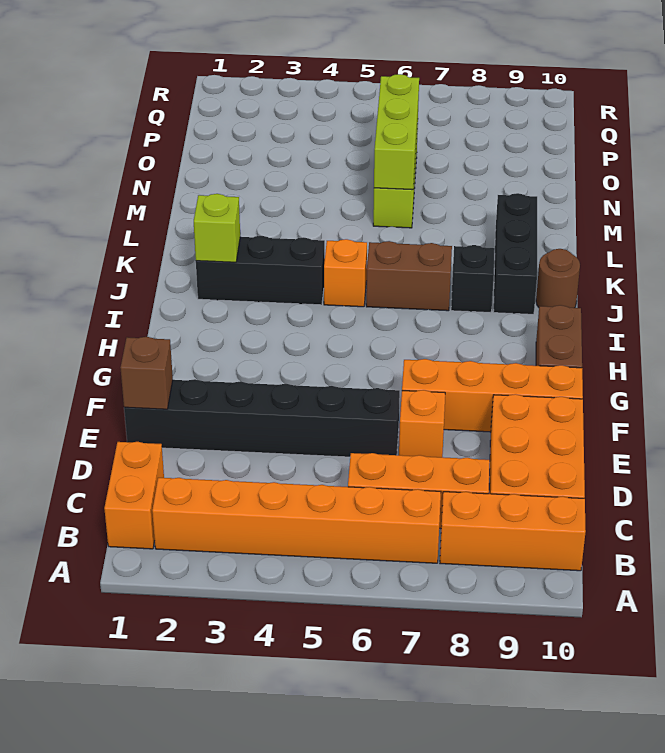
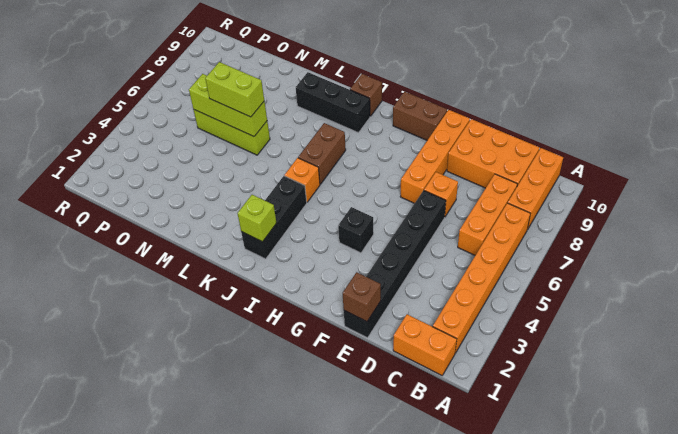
black brick J8 level 1 -> black brick G4 level 1
brown round brick J10 level 1 -> brown brick J10 level 1
none -> lime brick M6:N6 level 3

